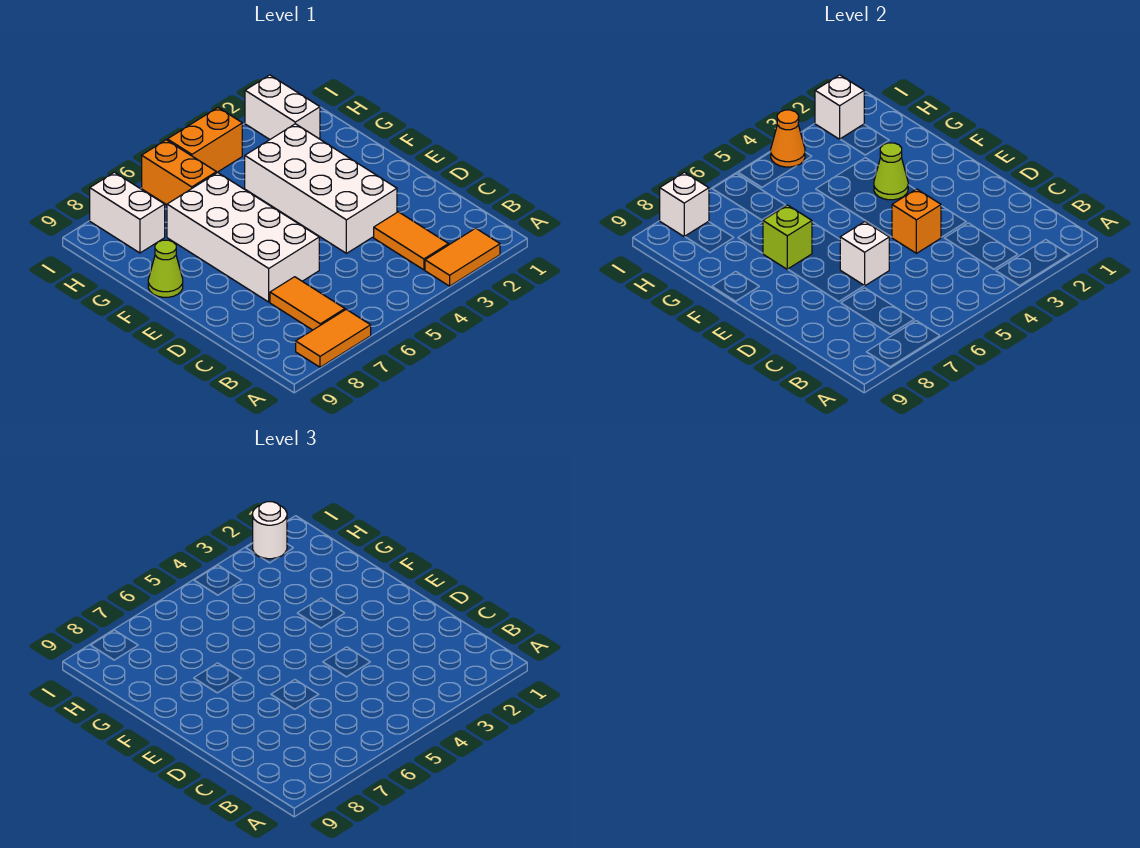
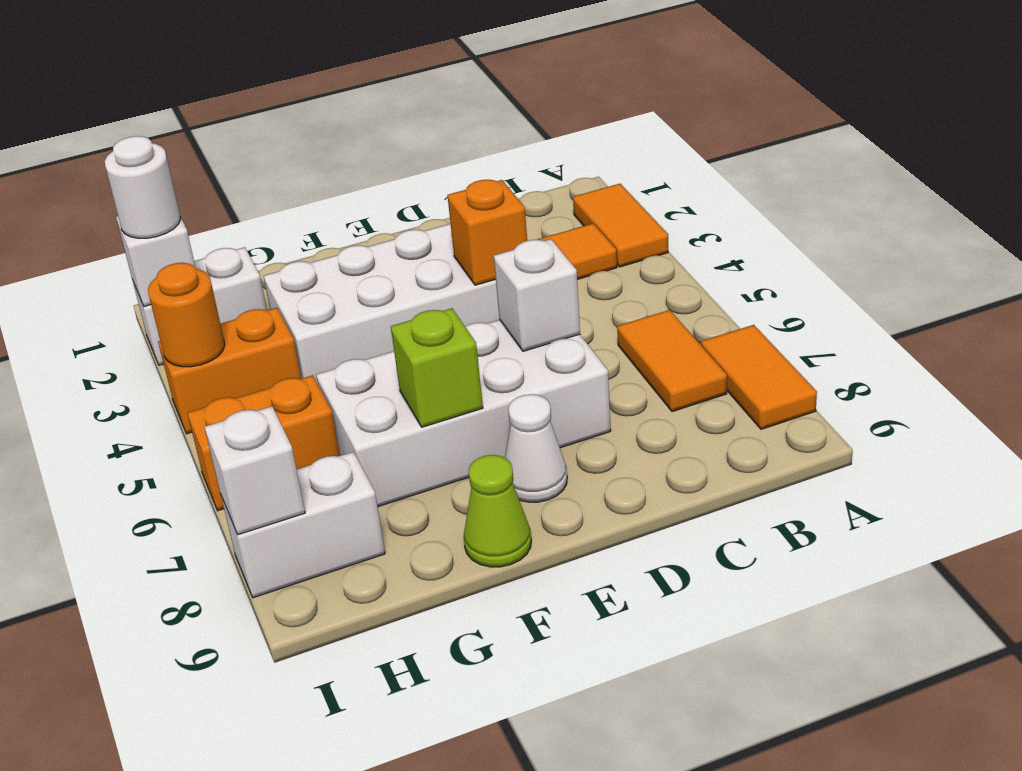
orange tile B7:C7 level 1 -> orange tile B6:B7 level 1
none -> white cone E8 level 1
lime cone F3 level 2 -> none
orange brick I4:I5 level 1 -> orange brick H4:I4 level 1
orange cone I4 level 2 -> orange round brick I4 level 2

